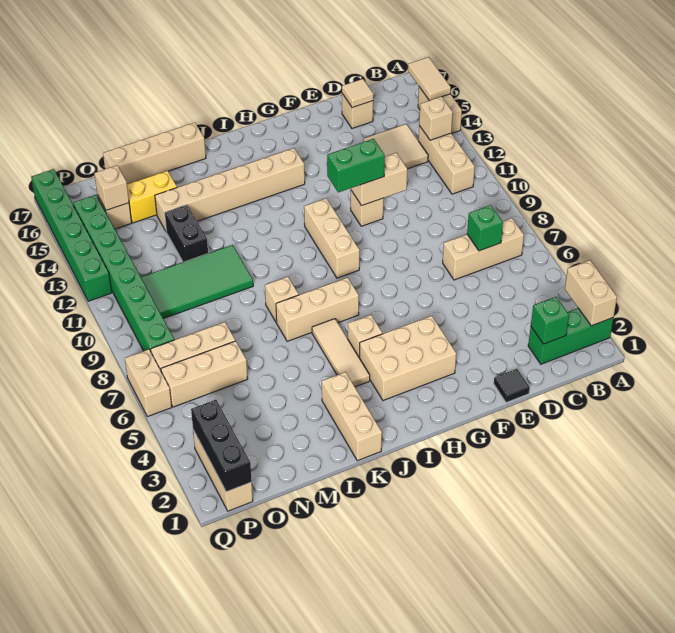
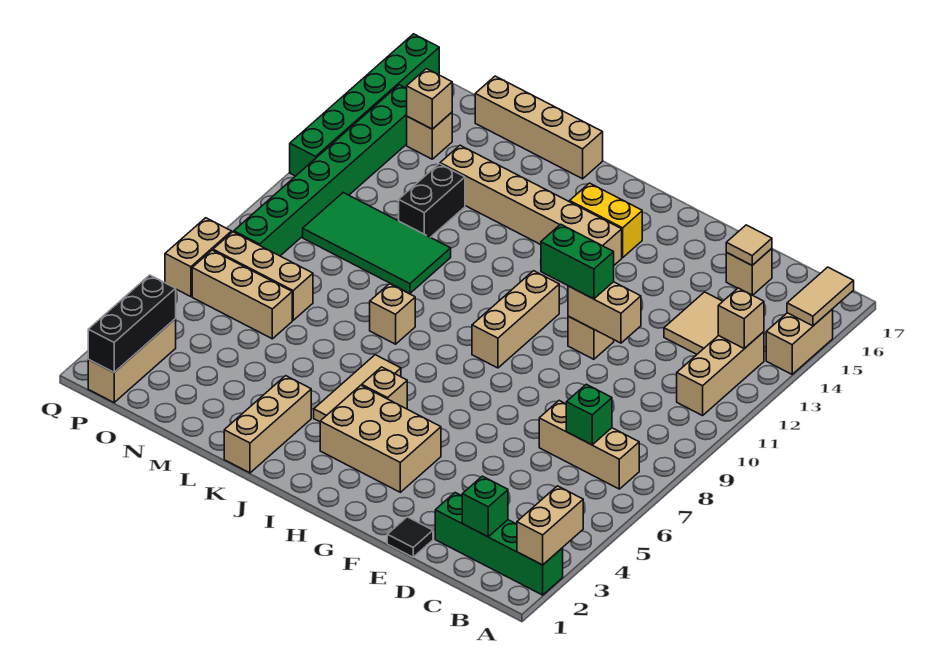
green brick A2:C2 level 1 -> green brick A2:D2 level 1
tan brick I7:K7 level 1 -> none
yellow brick M15:N15 level 1 -> yellow brick H15:I15 level 1

